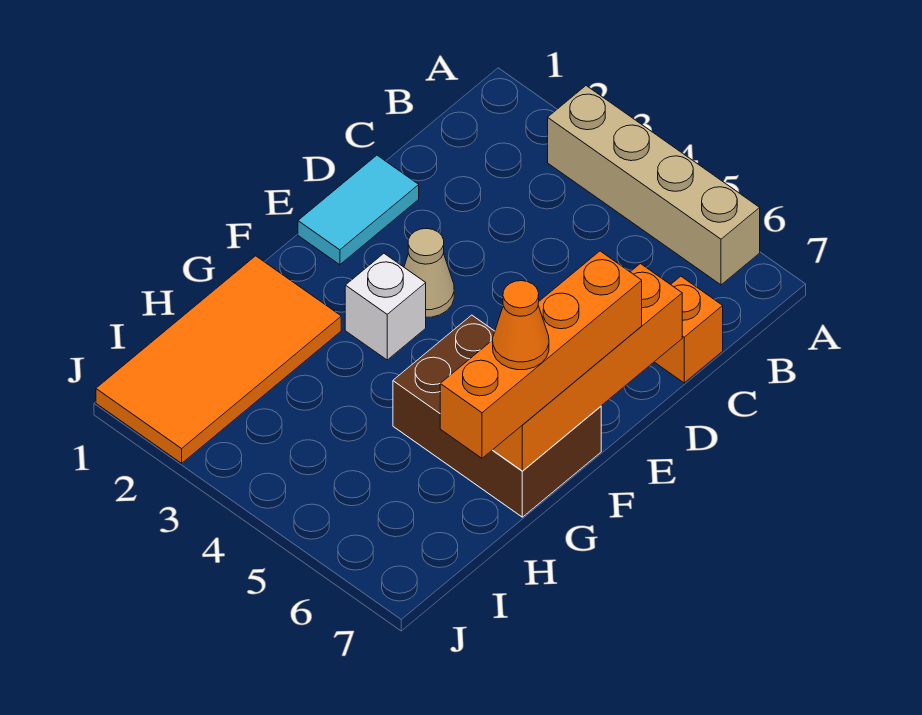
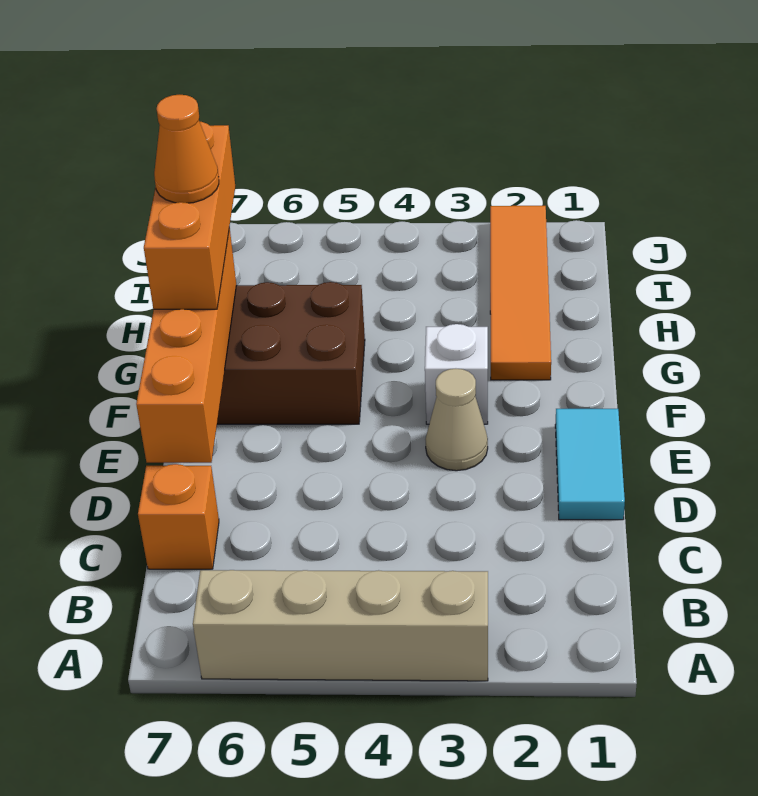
orange brick E7:H7 level 3 -> orange brick F7:H7 level 3
orange tile G1:J2 level 1 -> orange tile G2:J2 level 1

